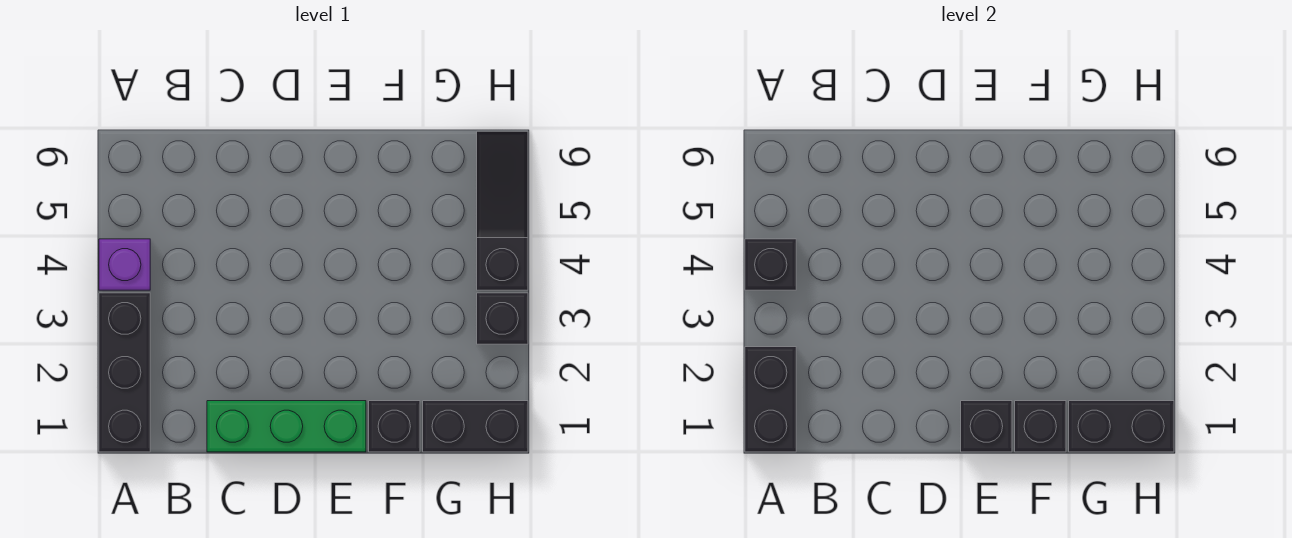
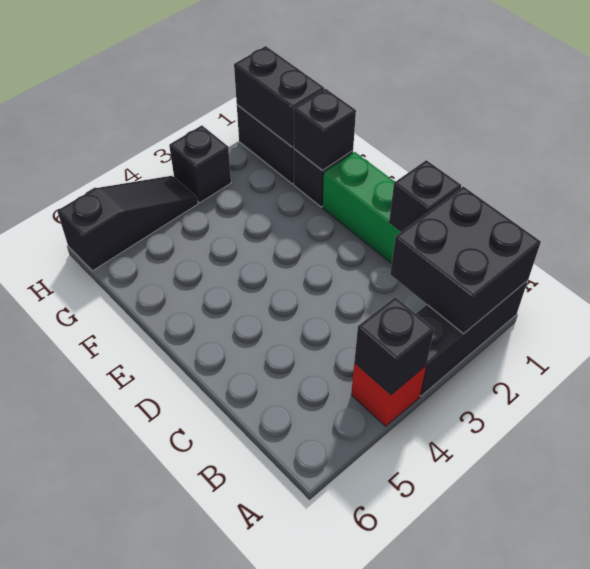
black brick A1:A2 level 2 -> black brick A1:B2 level 2
purple brick A4 level 1 -> red brick A4 level 1
black brick E1 level 2 -> black brick C1 level 2
black slope H4:H6 level 1 top 4 -> black slope H4:H6 level 1 top 6

